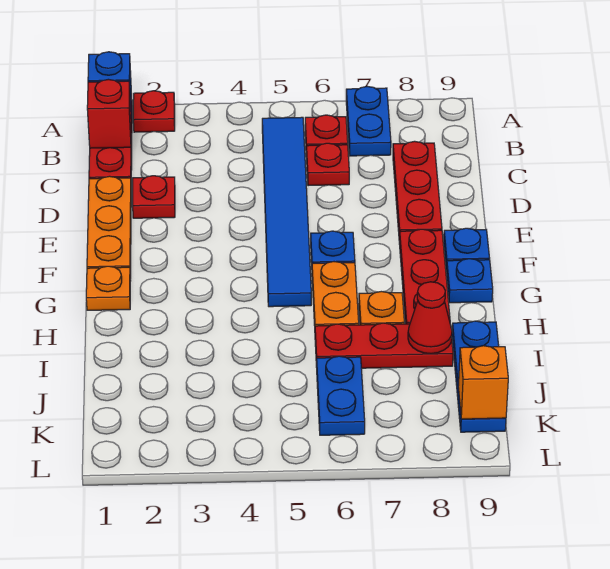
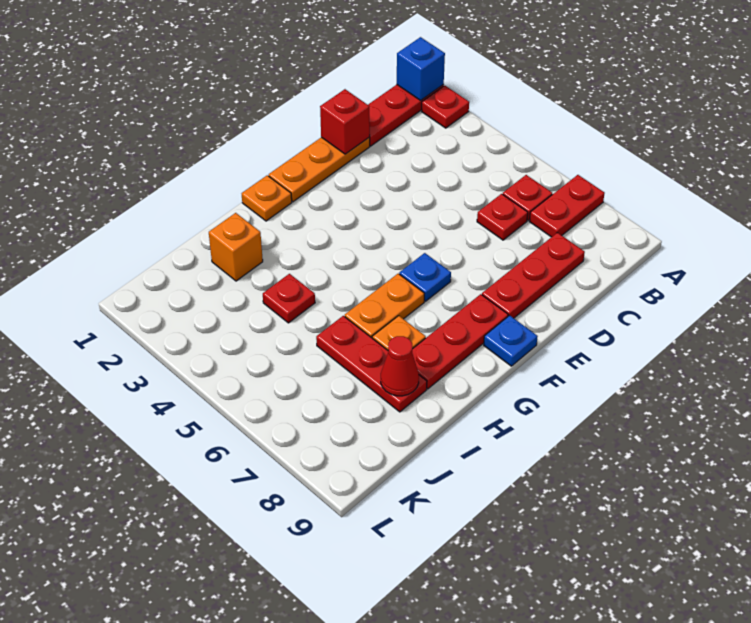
blue plate A7:B7 level 1 -> red plate A7:B7 level 1
red brick B1 level 2 -> red brick D1 level 2
blue tile B5:G5 level 1 -> none
red plate D2 level 1 -> red plate I4 level 1
blue plate G9 level 1 -> none
blue plate I9:K9 level 1 -> none
blue plate J6:K6 level 1 -> none
orange brick K9 level 2 -> orange brick I2 level 1

